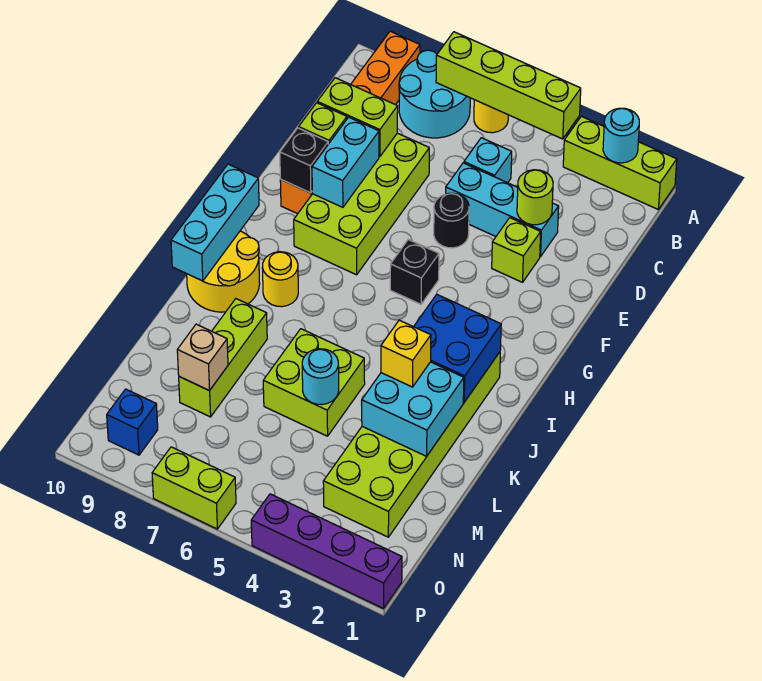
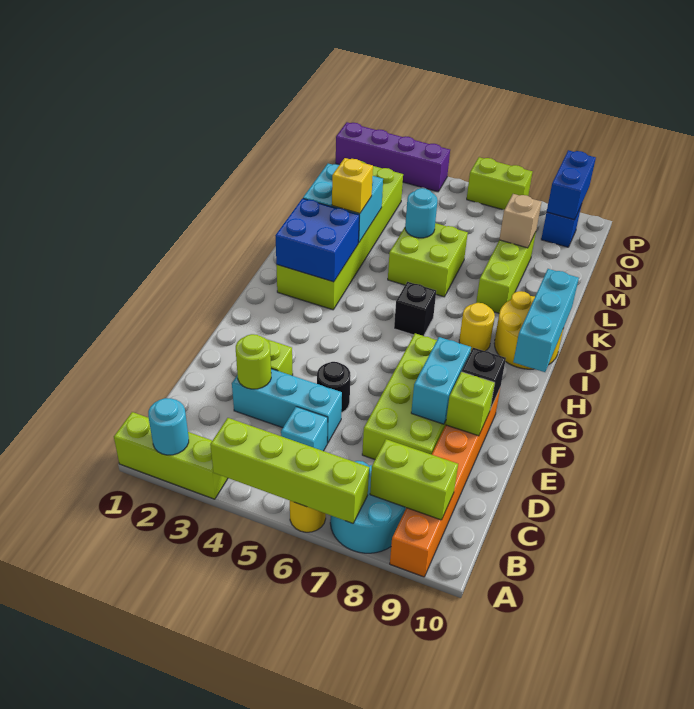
lime brick D8:D9 level 2 -> lime brick B8:B9 level 2
black brick G5 level 1 -> black brick I6 level 1
none -> blue brick O9:P9 level 2

